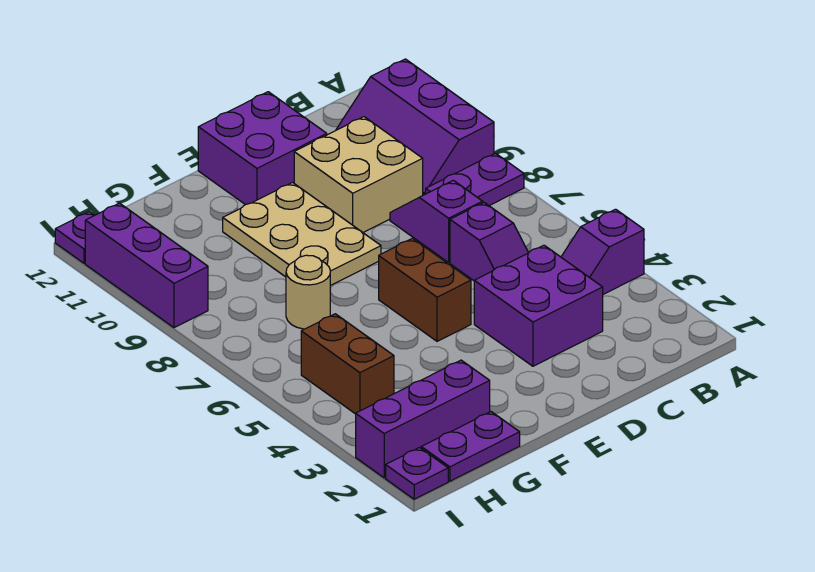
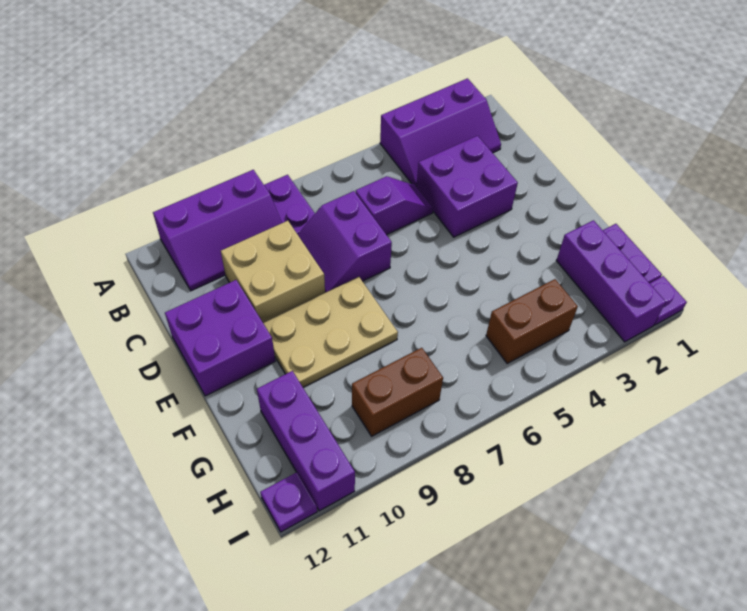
purple slope A4:B4 level 1 top A -> purple slope A2:B4 level 1 top A
purple slope C7:C8 level 1 top 7 -> purple slope C7:D8 level 1 top 7
brown brick E5:E6 level 1 -> brown brick H8:H9 level 1
tan round brick G7 level 1 -> none
purple brick I9:I11 level 1 -> purple brick G11:I11 level 1

